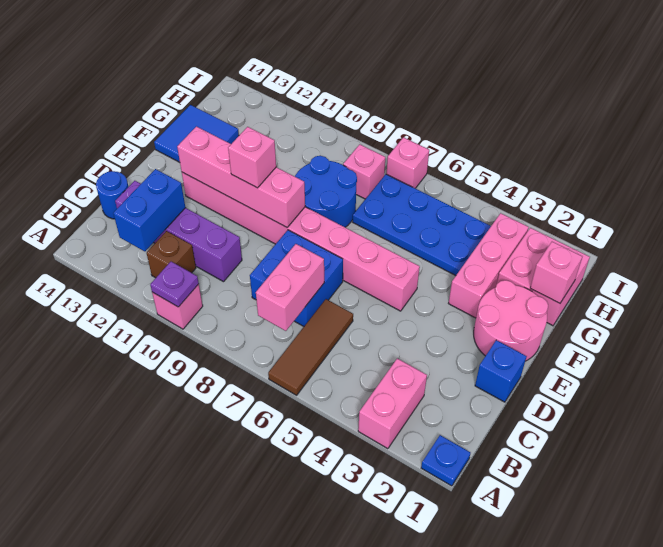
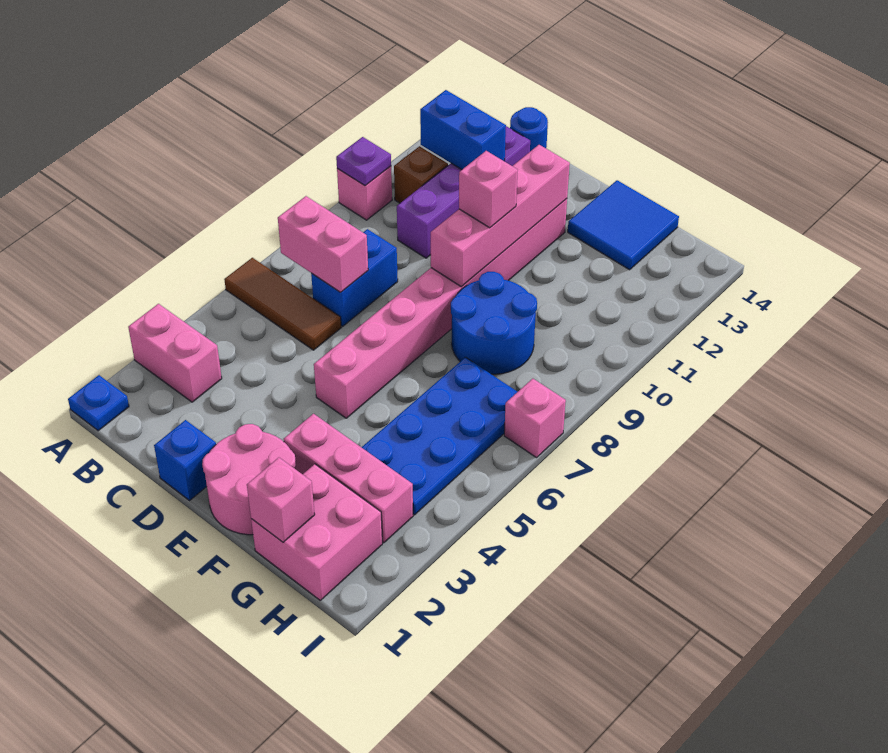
blue brick C7:D8 level 1 -> blue brick C7:C8 level 1
pink brick H8 level 1 -> none

